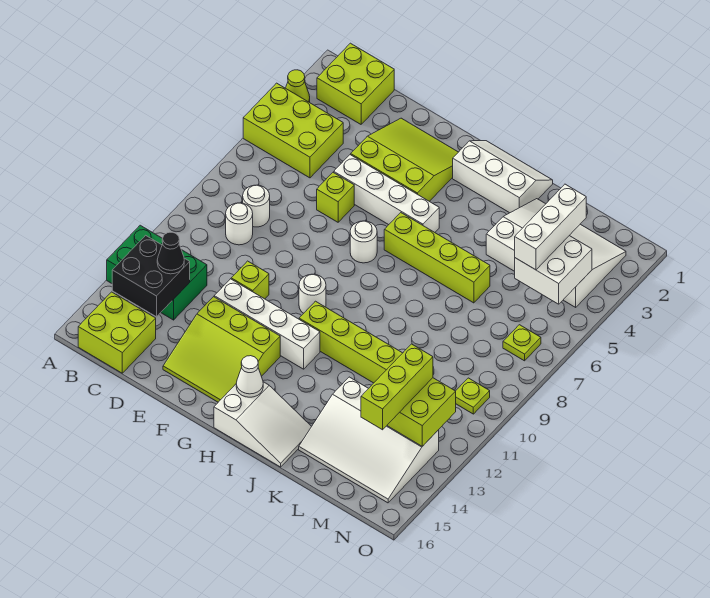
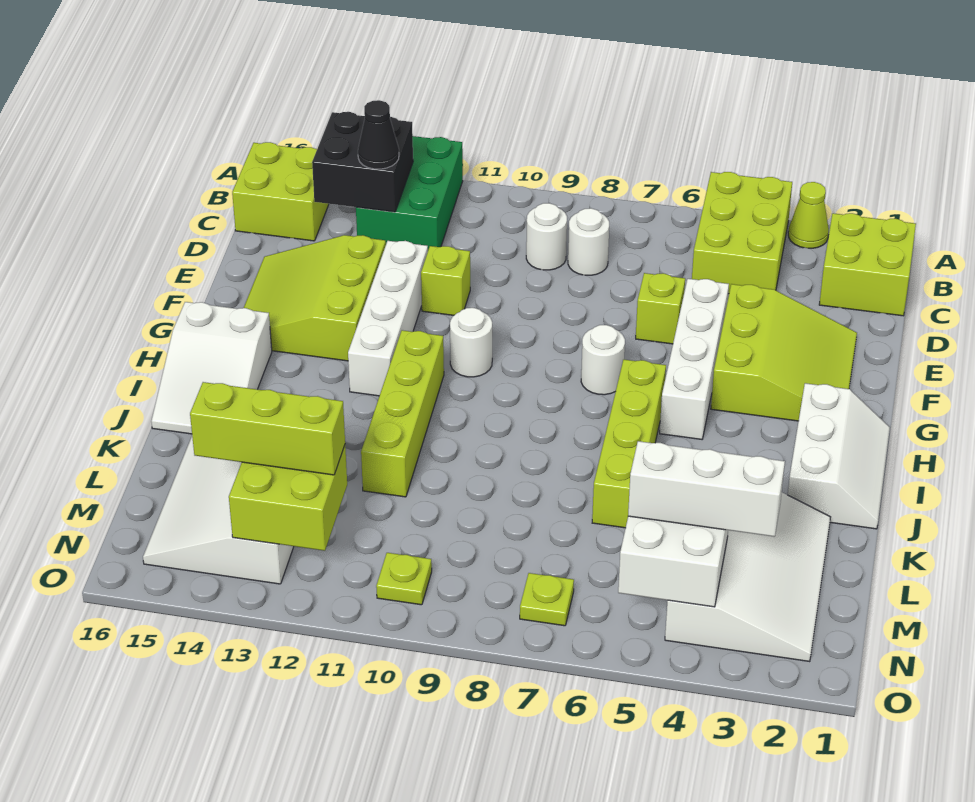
white cone H15 level 2 -> none

